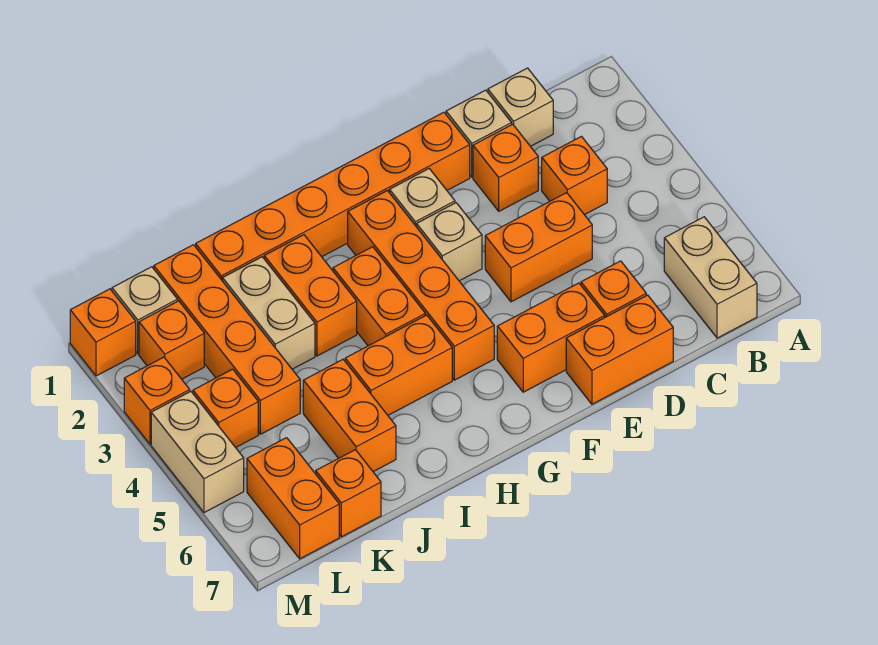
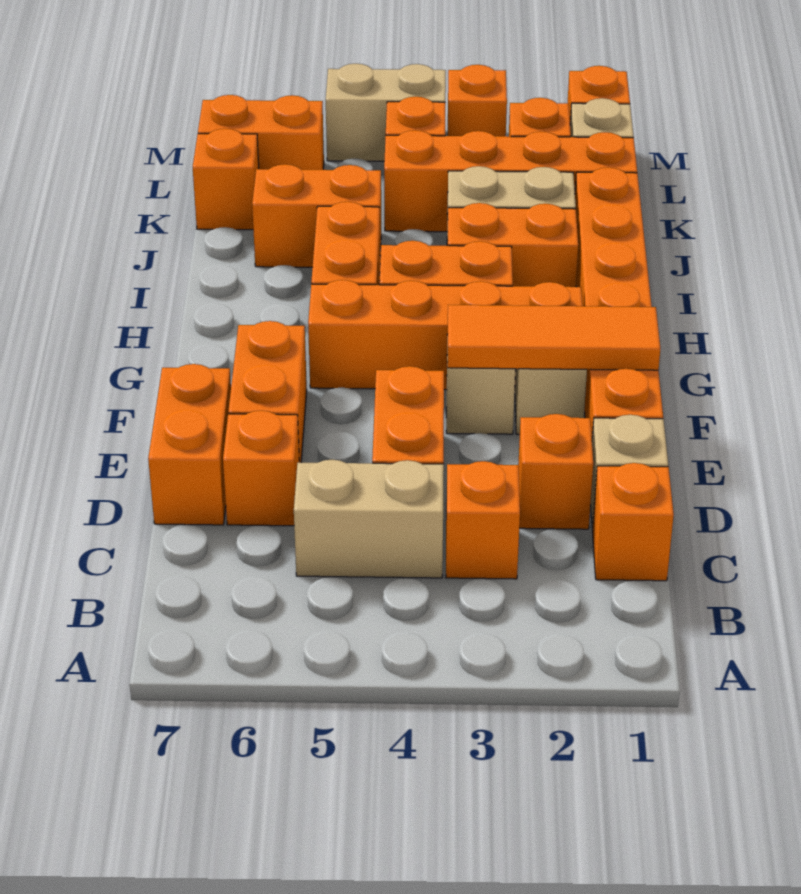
tan brick B6:B7 level 1 -> tan brick C4:C5 level 1
tan brick C1 level 1 -> orange brick C1 level 1
none -> orange tile F1:F3 level 2

